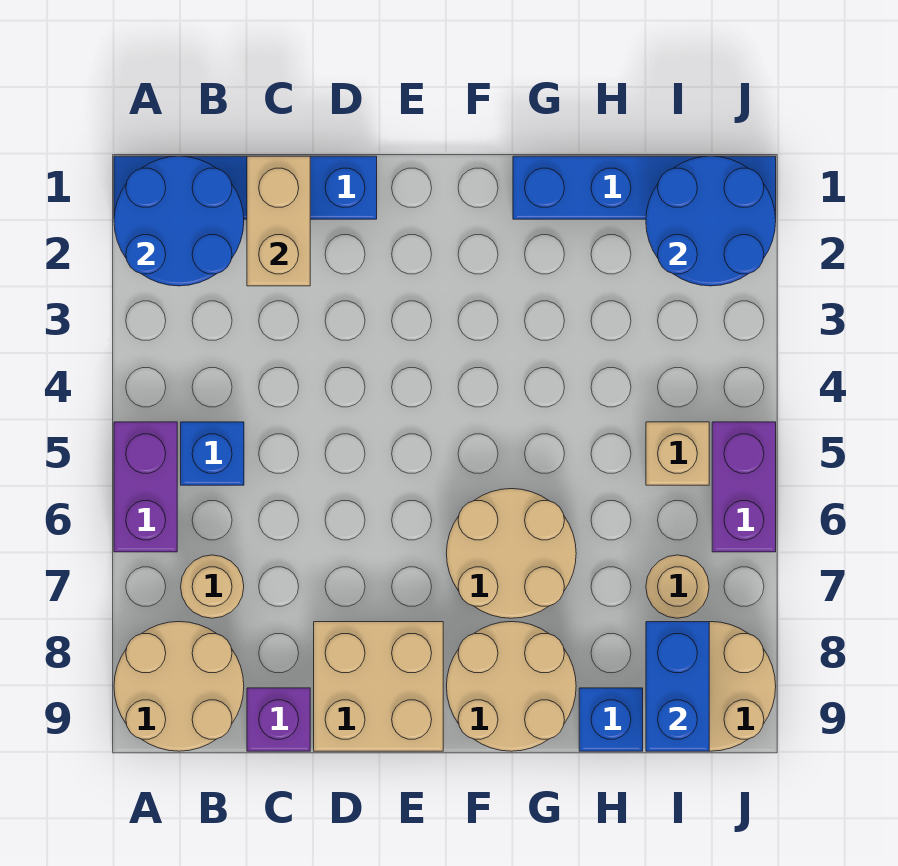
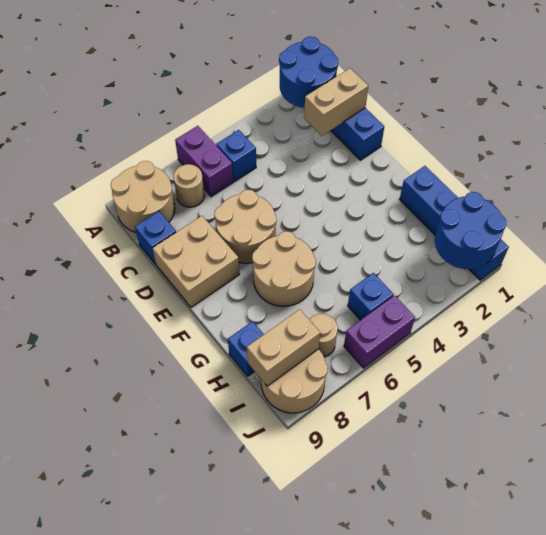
purple brick A5:A6 level 1 -> purple brick A6:B6 level 1
purple brick C9 level 1 -> blue brick C9 level 1
tan round brick F8:G9 level 1 -> tan round brick D6:E7 level 1
tan brick I5 level 1 -> blue brick I5 level 1
blue brick I8:I9 level 2 -> tan brick I8:I9 level 2

